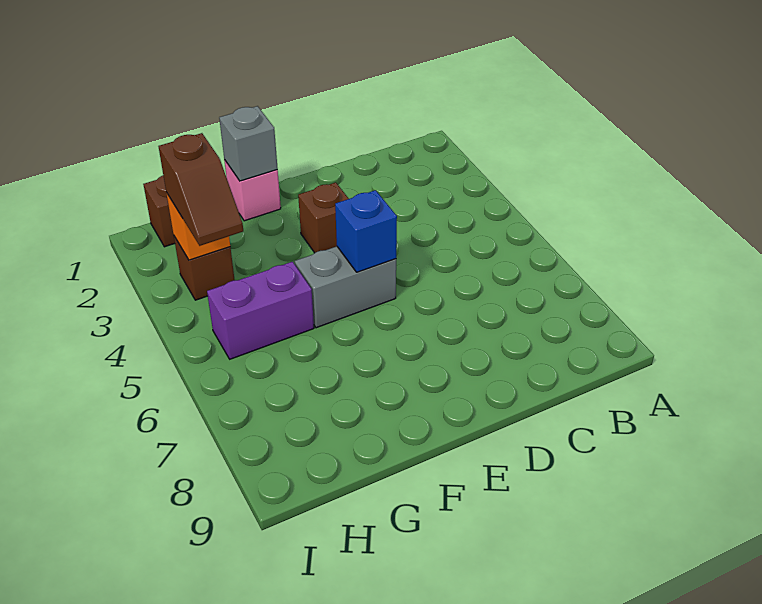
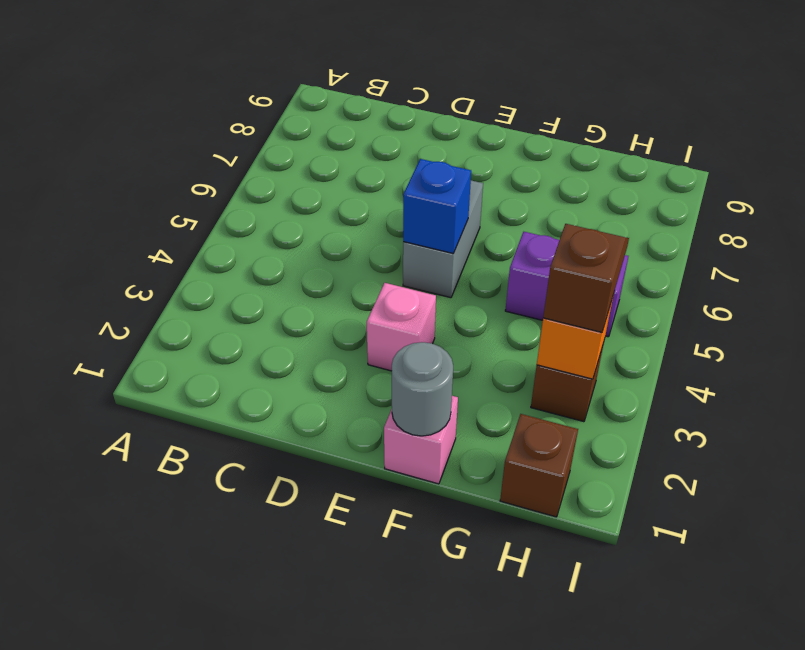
brown brick E3 level 1 -> pink brick E3 level 1
grey brick E5:F5 level 1 -> grey brick E5:E6 level 1
grey brick F1 level 2 -> grey round brick F1 level 2

